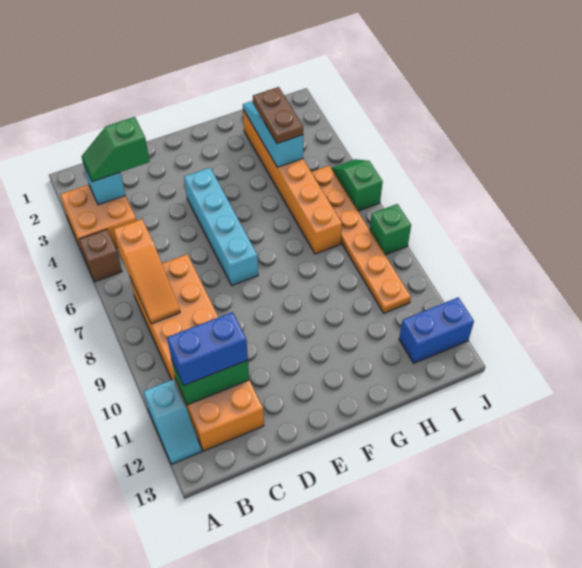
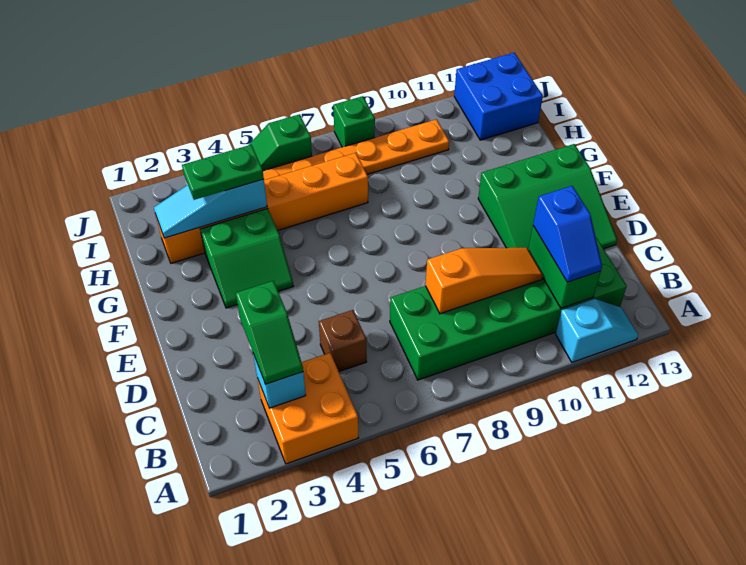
brown brick A5 level 1 -> brown brick C5 level 1
orange slope B6:B8 level 2 top 6 -> orange slope C8:C10 level 2 top 8
orange brick B7:C12 level 1 -> green brick B7:C12 level 1
blue brick B11:C11 level 3 -> blue slope B11:C11 level 3 top C
none -> green slope D11:F13 level 1 top F
cyan brick E4:E7 level 1 -> none
none -> green slope F3:G4 level 1 top G
brown plate H3:H4 level 3 -> green plate H3:H4 level 3
blue brick I12:J12 level 1 -> blue brick I12:J13 level 1

